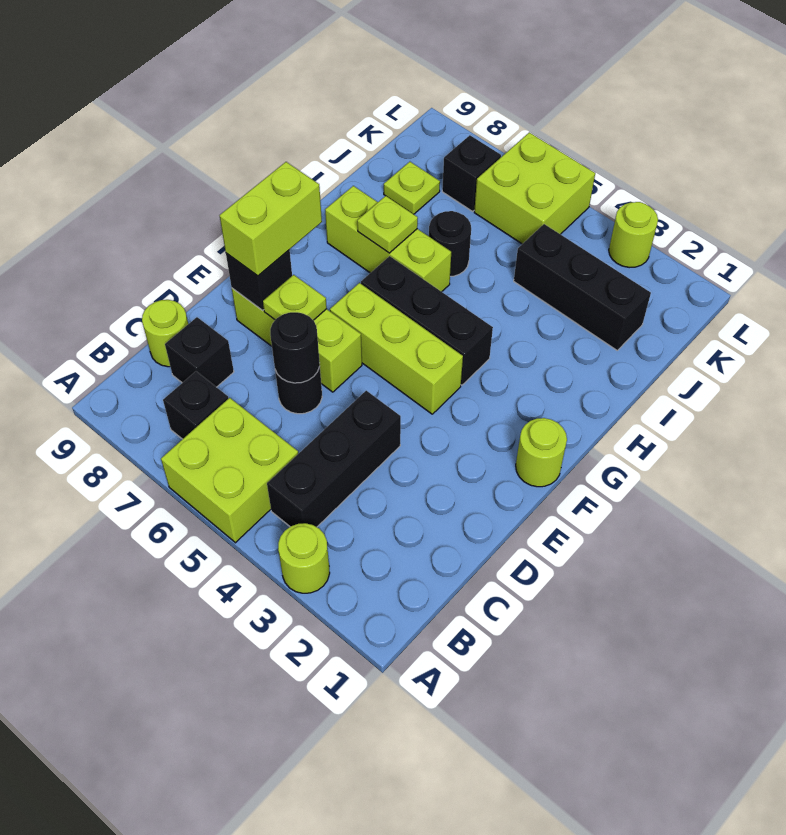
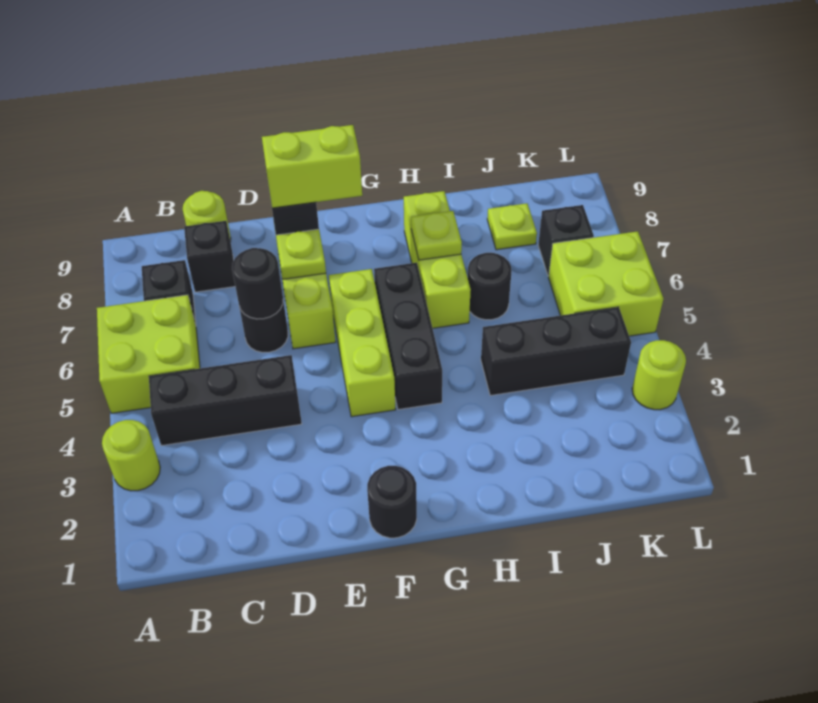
lime round brick F1 level 1 -> black round brick F1 level 1
black brick J2:J4 level 1 -> black brick I4:K4 level 1

